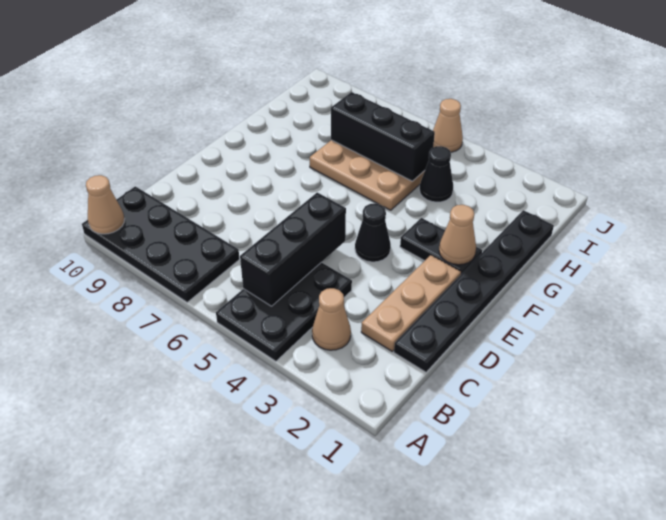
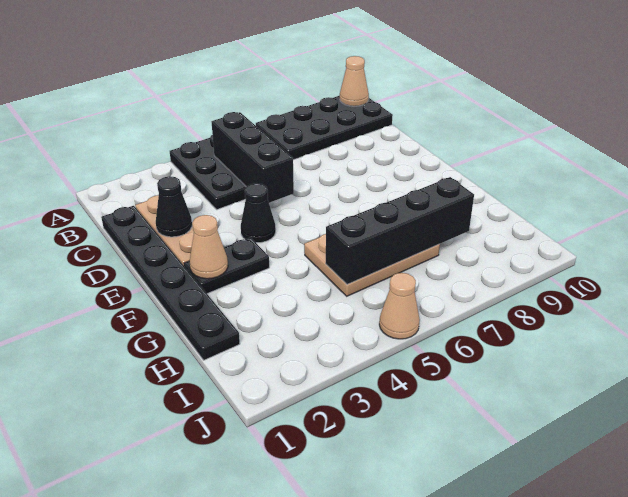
tan cone B3 level 1 -> none
black cone H4 level 1 -> black cone D2 level 2
black brick H5:H7 level 2 -> black brick H5:H8 level 2

